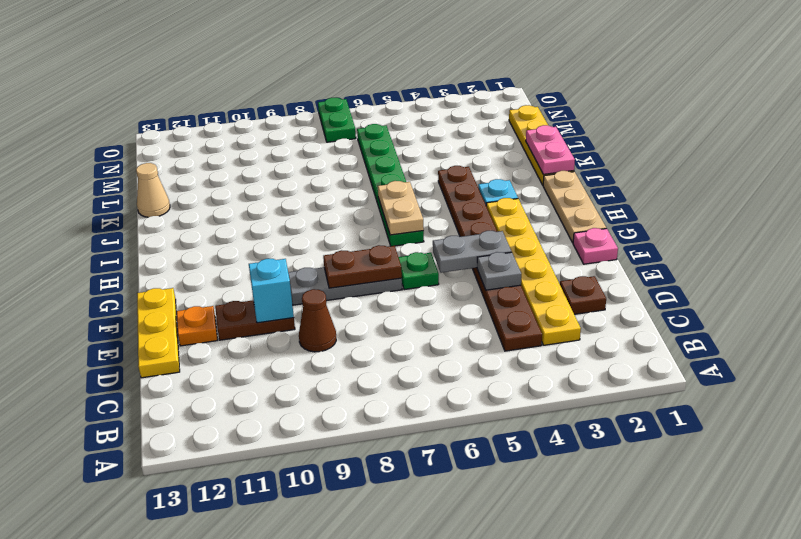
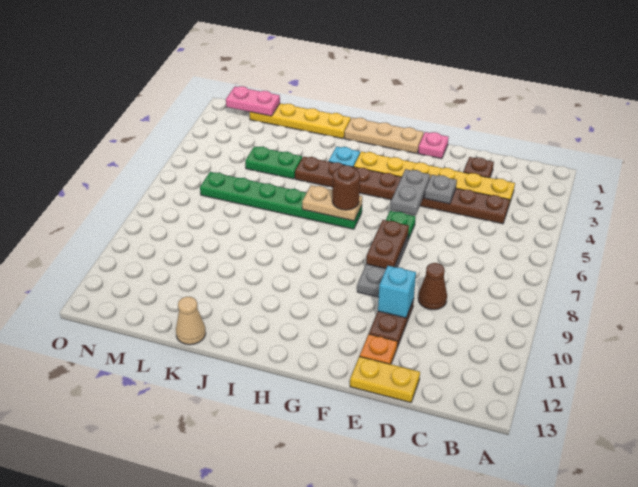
yellow plate D13:F13 level 1 -> yellow plate D13:E13 level 1
none -> brown round brick H6 level 3
pink plate J1:K1 level 2 -> pink plate M1:N1 level 2
green plate N7:O7 level 1 -> green plate K4:L4 level 1

